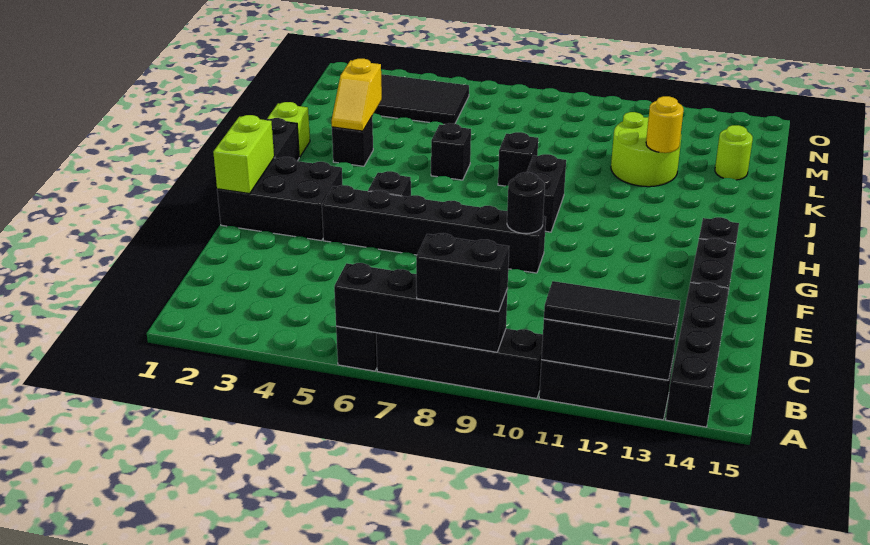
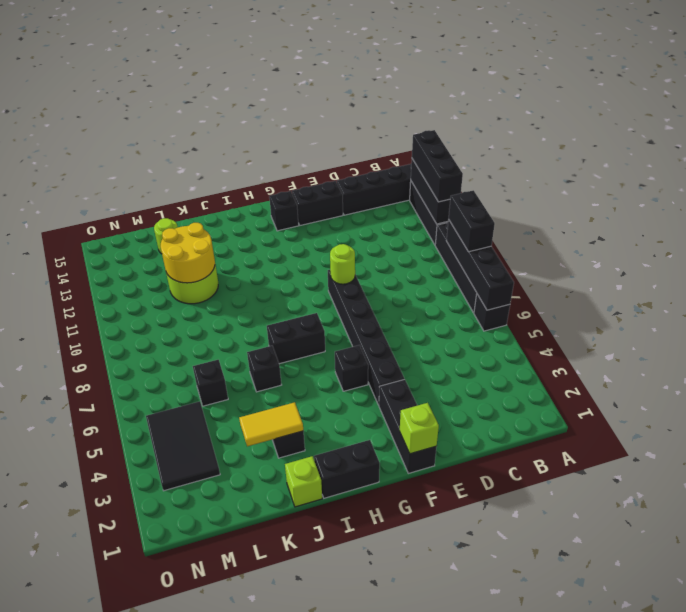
black tile A11:A13 level 3 -> black brick A11:A13 level 3
black brick F1:G3 level 1 -> black brick F1:F3 level 1
lime brick F1:G1 level 2 -> lime brick F1 level 2
black round brick F9 level 2 -> lime round brick F9 level 2
black brick H9:I9 level 1 -> black brick H7:I7 level 1
yellow slope J3:K3 level 2 top K -> yellow tile J3:K3 level 2
black brick J8 level 1 -> black brick L6 level 1
yellow round brick K12 level 2 -> yellow round brick K11:L12 level 2

